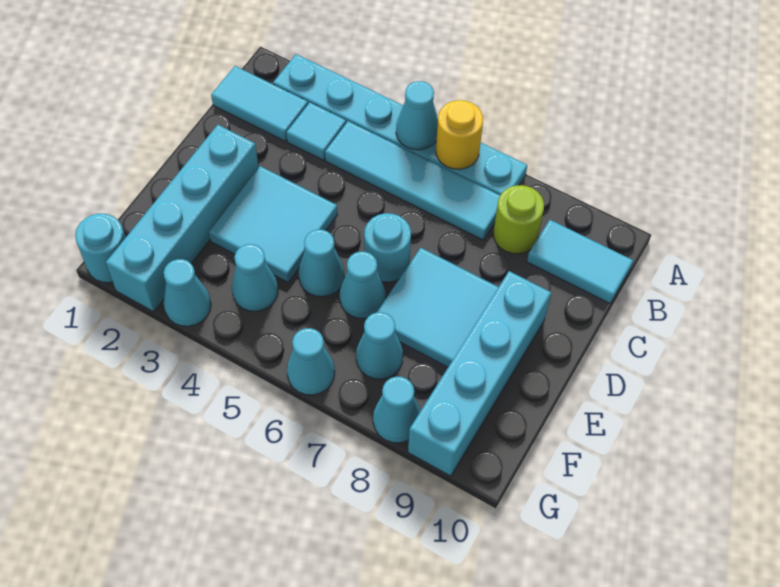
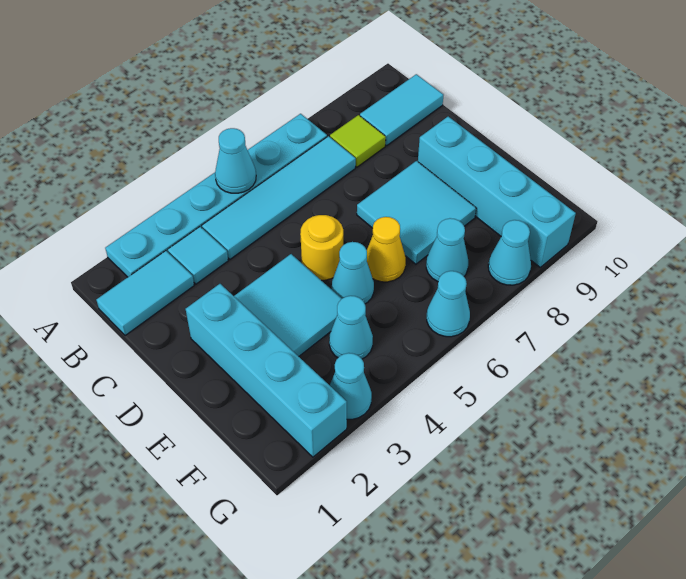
yellow round brick A6 level 2 -> yellow round brick D5 level 1
lime round brick B8 level 1 -> lime tile B8 level 1
cyan round brick D6 level 1 -> none
cyan cone E6 level 1 -> yellow cone E6 level 1
cyan round brick G1 level 1 -> none

